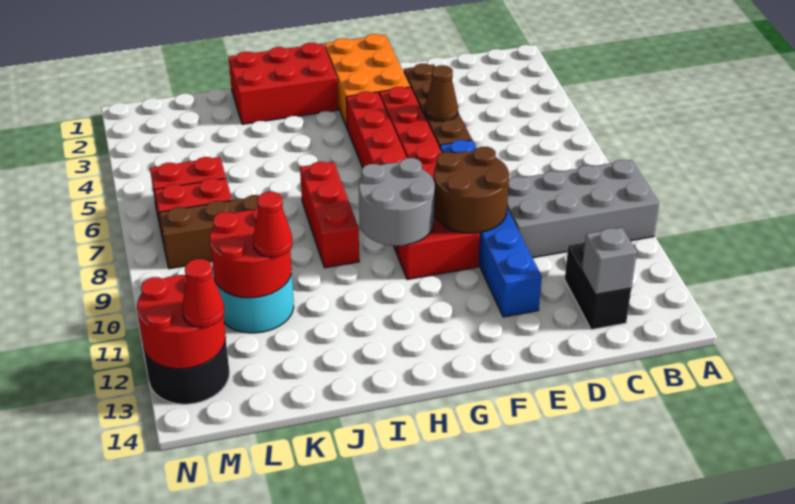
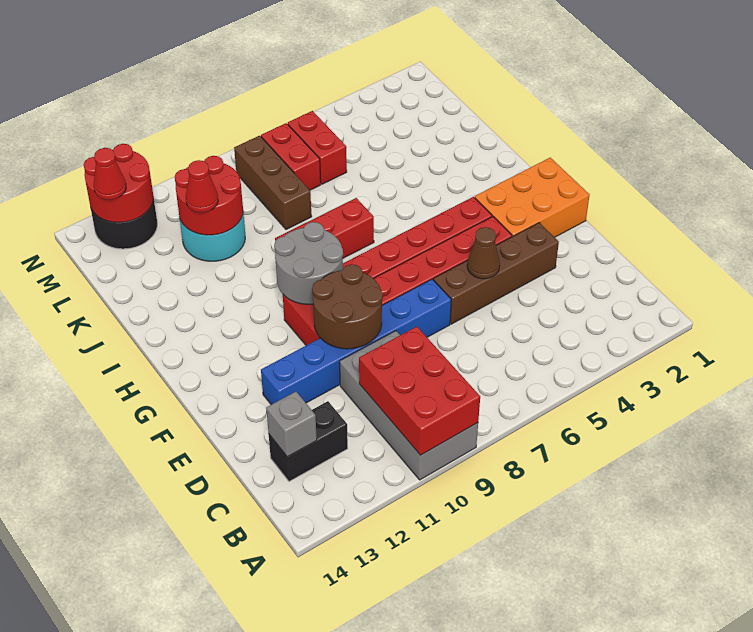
red brick H1:J2 level 1 -> red brick A9:C10 level 2

